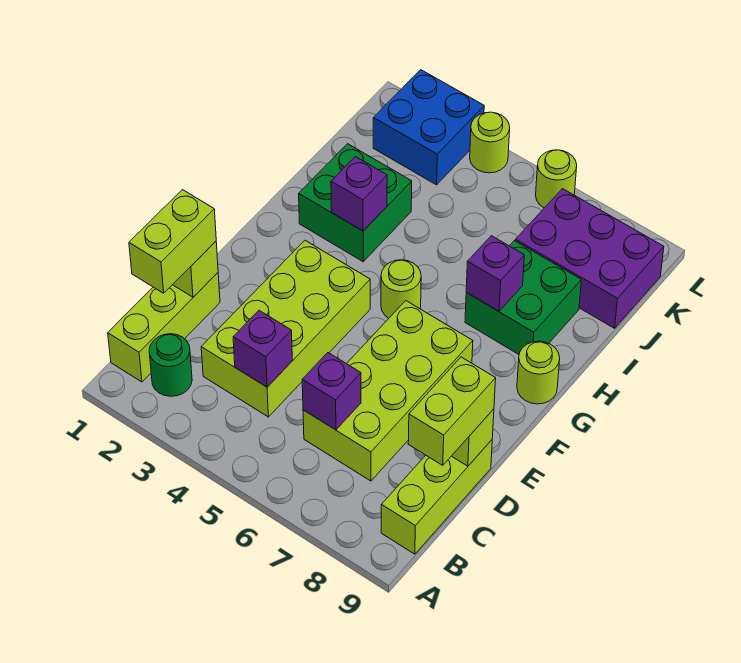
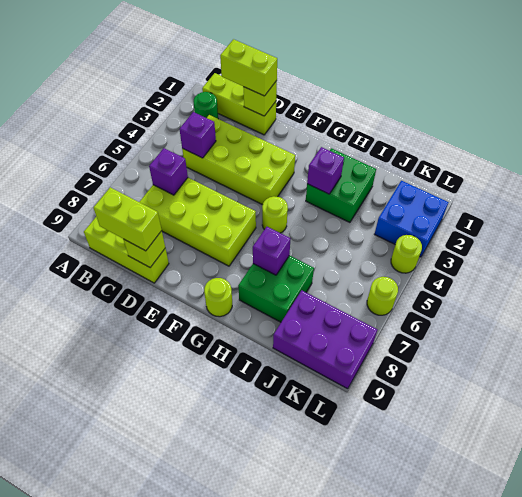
purple brick J7:K9 level 1 -> purple brick J8:L9 level 1

